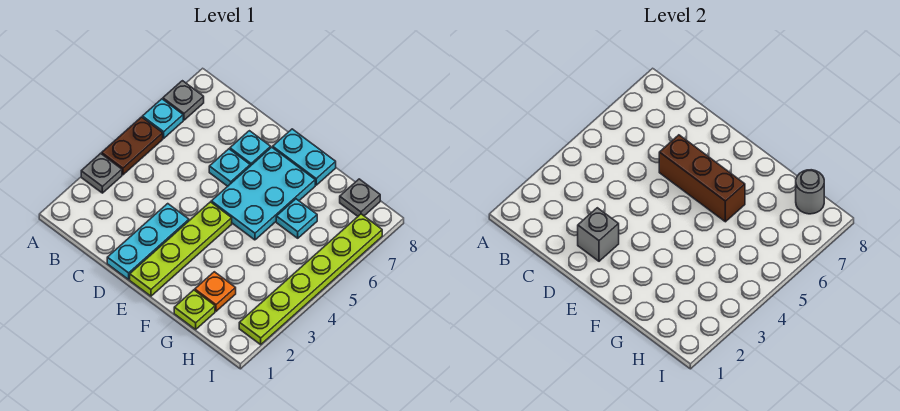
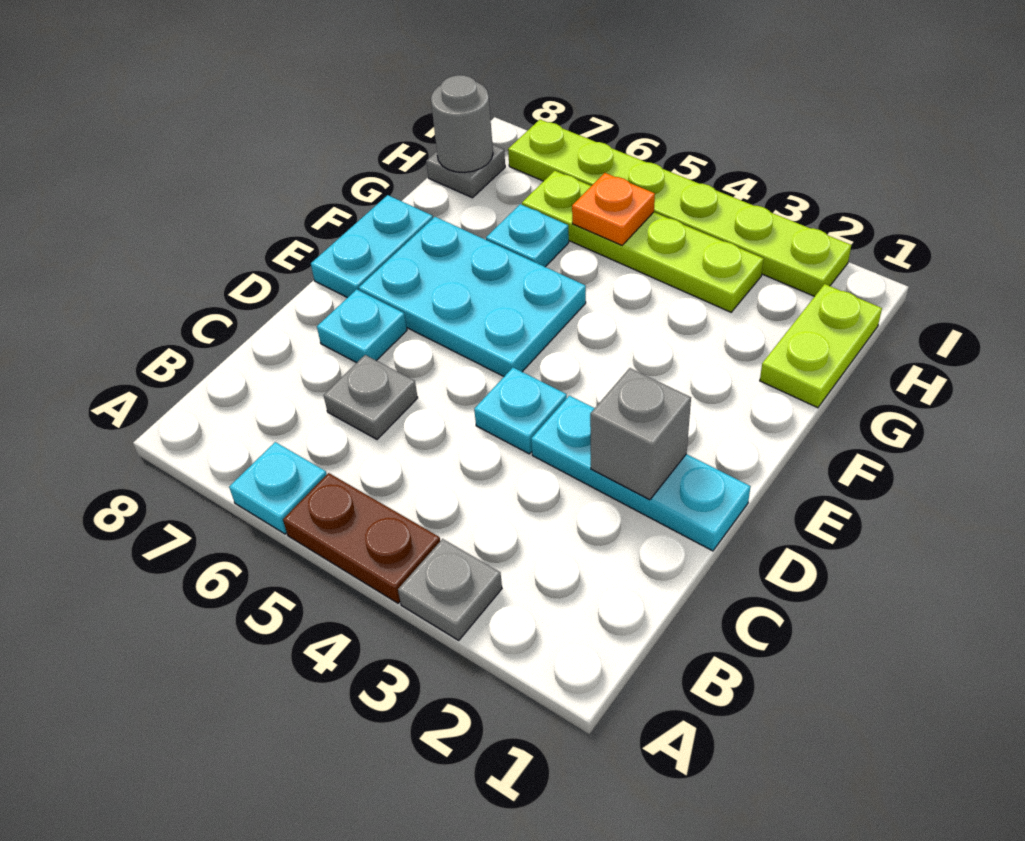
grey plate A7 level 1 -> grey plate C6 level 1
cyan plate D6 level 1 -> cyan plate D4 level 1
brown brick D6:F6 level 2 -> none
lime plate E1:E4 level 1 -> lime plate H3:H6 level 1
lime plate G1 level 1 -> lime plate G1:H1 level 1
orange plate G2 level 1 -> orange plate H5 level 2

